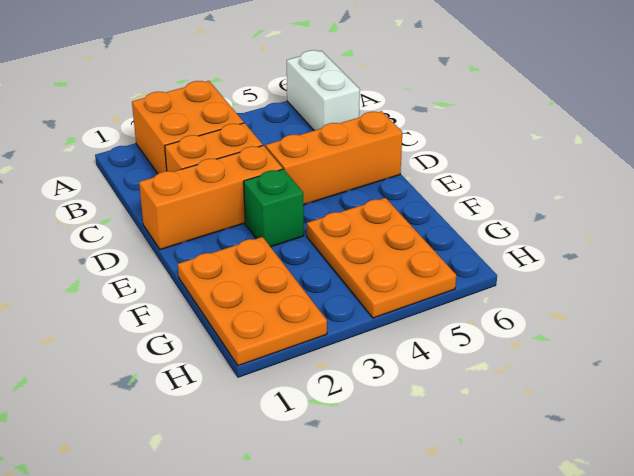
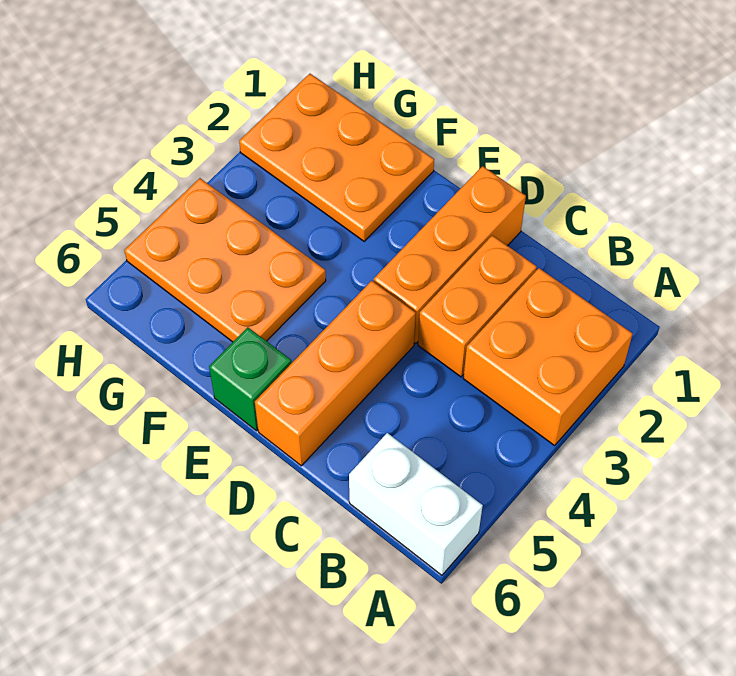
green brick E3 level 1 -> green brick E6 level 1

